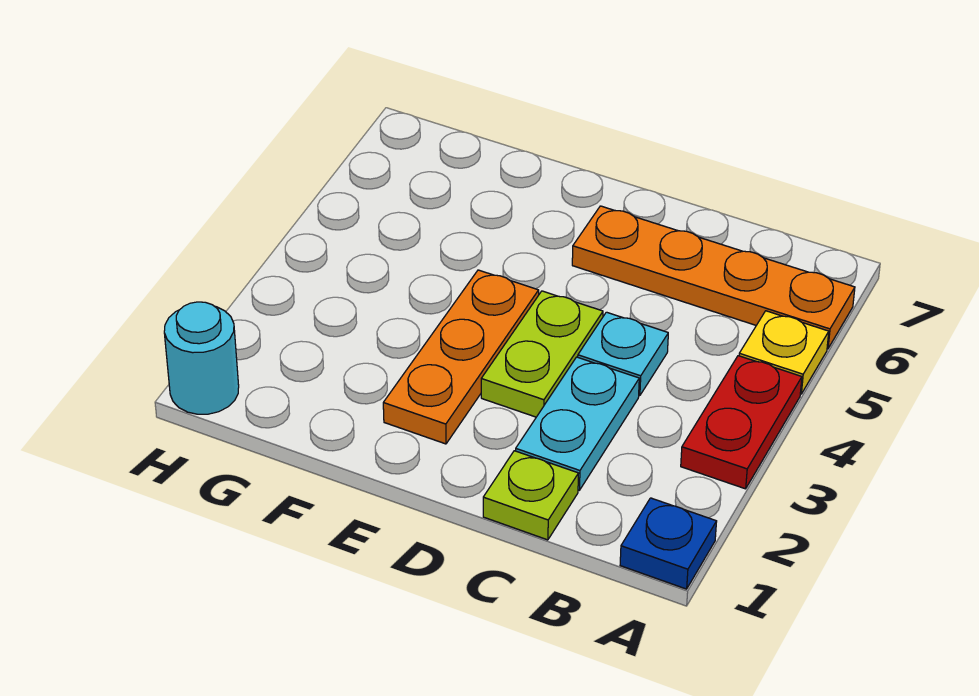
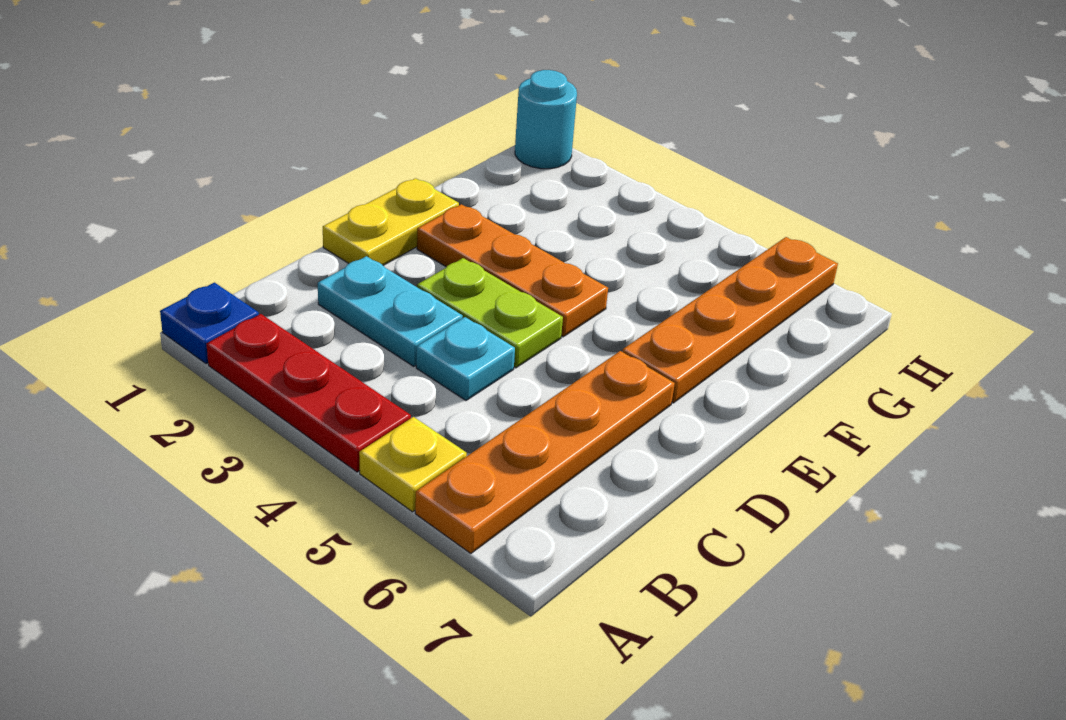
red plate A3:A4 level 1 -> red plate A2:A4 level 1
lime plate C1 level 1 -> none
none -> yellow plate D1:E1 level 1
none -> orange plate E6:H6 level 1

